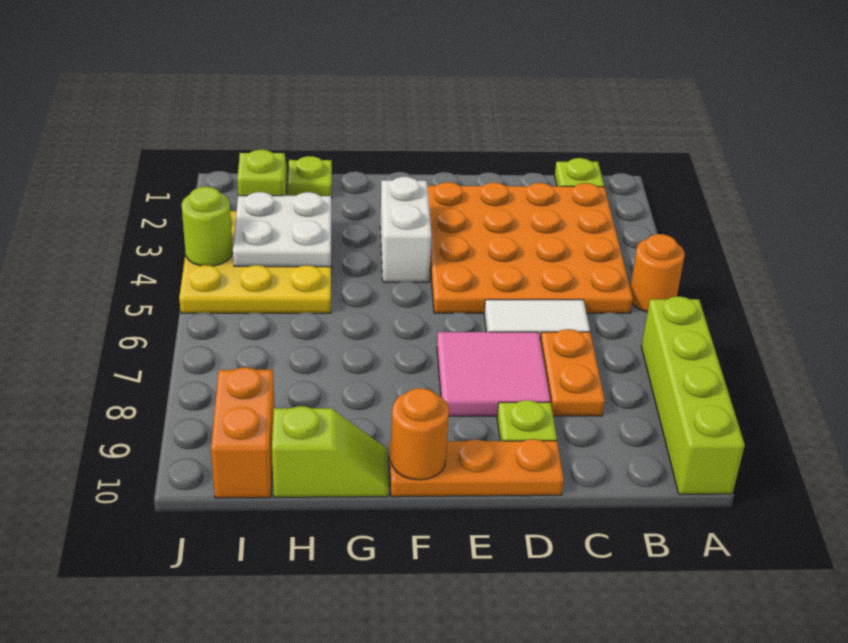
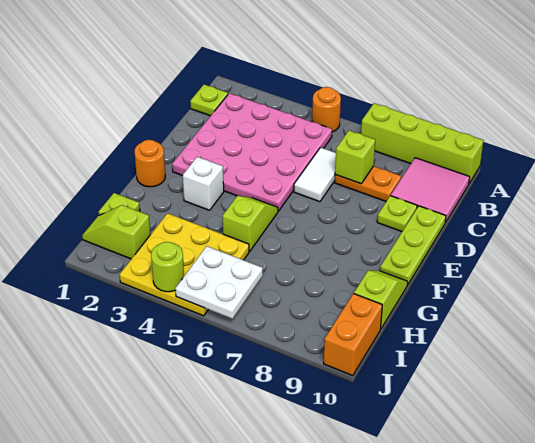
orange plate B2:E5 level 1 -> pink plate B2:E5 level 1
none -> lime brick C7 level 2
pink tile D7:E8 level 1 -> pink tile B9:C10 level 1
orange plate D10:F10 level 1 -> lime plate D10:F10 level 1
white brick F3:F4 level 1 -> white brick F3 level 1
none -> lime slope F5:G5 level 1 top G
orange round brick F10 level 2 -> orange round brick F1 level 1
white plate H3:I4 level 2 -> white plate I5:J6 level 2
orange brick I9:I10 level 1 -> orange brick I10:J10 level 1

